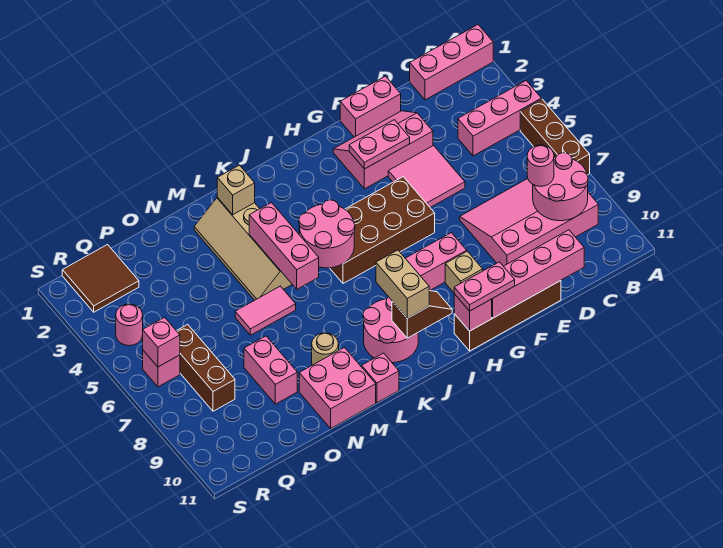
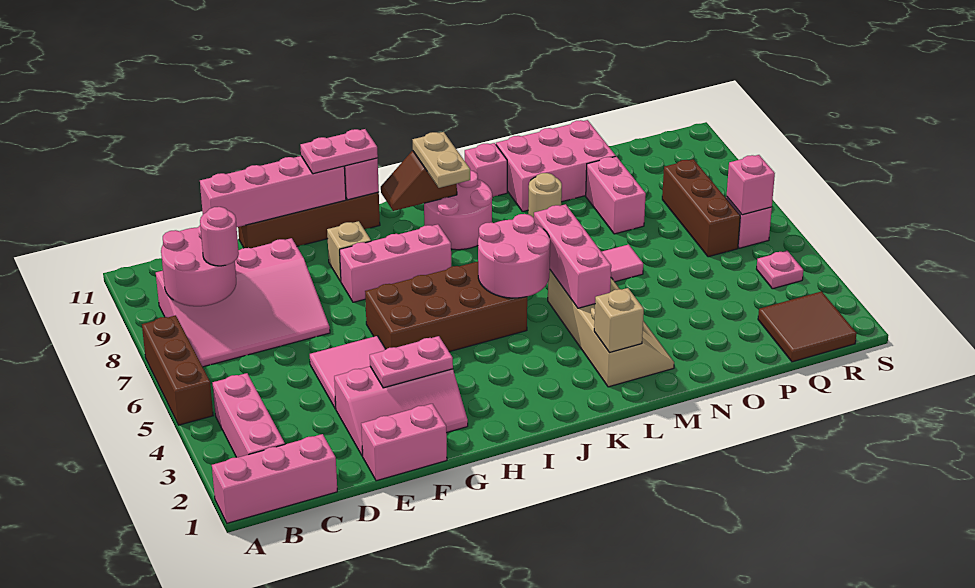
pink brick A4:C4 level 1 -> pink brick B2:B4 level 1
tan brick J9:J10 level 3 -> tan plate J9:J10 level 3
pink brick M10:N11 level 1 -> pink brick M10:O11 level 1
pink round brick R4 level 1 -> pink plate R4 level 1

